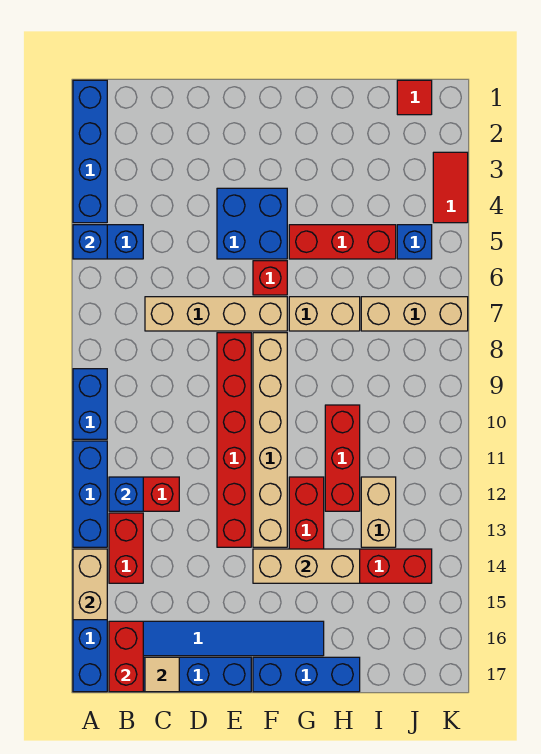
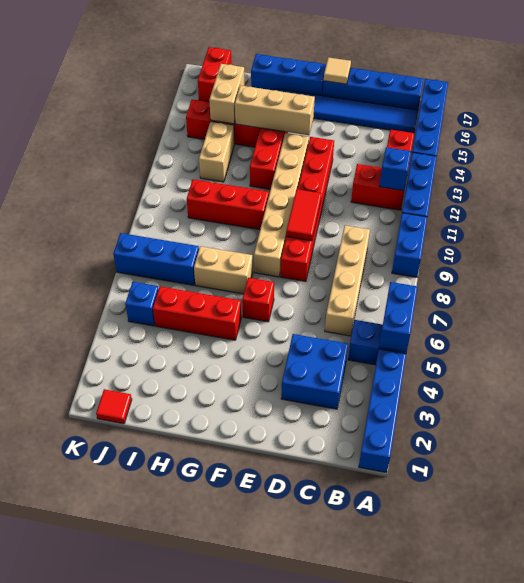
blue brick A5 level 2 -> blue brick A5:A6 level 2
tan brick A14:A15 level 2 -> tan brick I14:I15 level 2
red brick B16:B17 level 2 -> red brick J16:J17 level 1
tan brick C7:F7 level 1 -> tan brick C6:C9 level 1
tan tile C17 level 2 -> tan tile E17 level 2
blue brick E4:F5 level 1 -> blue brick C3:D4 level 1
red brick H10:H12 level 1 -> red brick G10:I10 level 1
tan brick I7:K7 level 1 -> blue brick I7:K7 level 1
red tile K3:K4 level 1 -> red tile E9:E10 level 2

